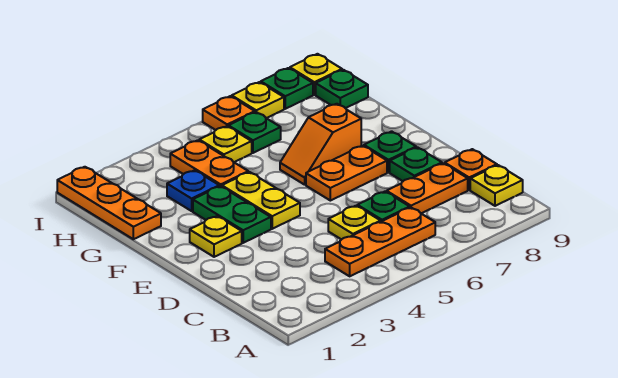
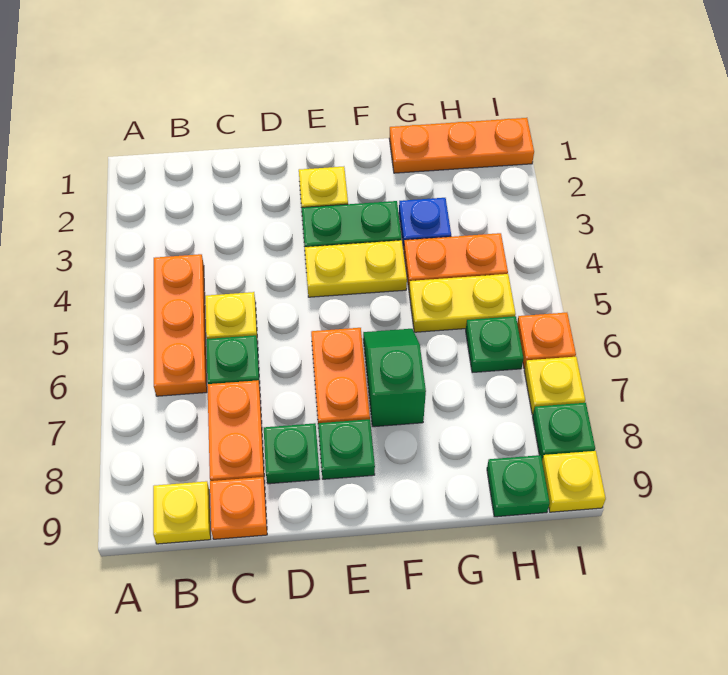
orange slope F6:F7 level 1 top 7 -> green slope F6:F7 level 1 top 7
yellow plate H5 level 1 -> yellow plate G5:H5 level 1

